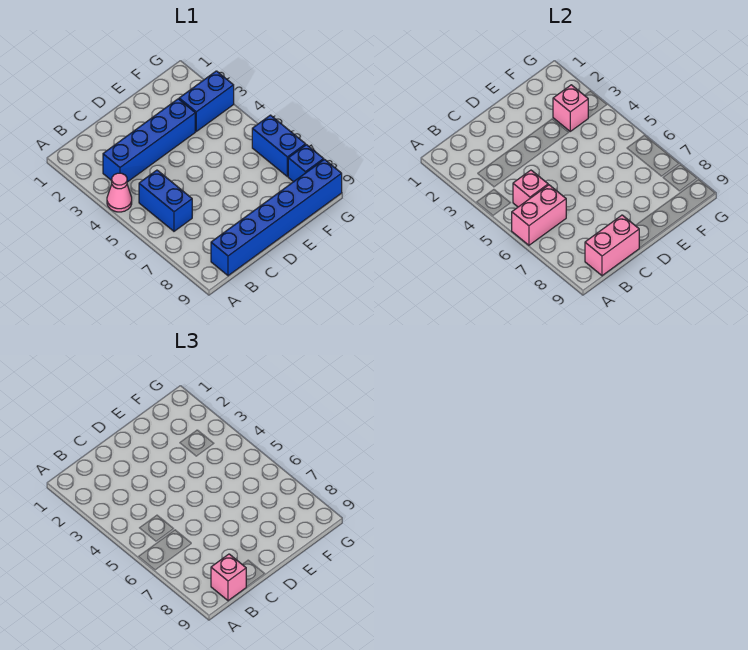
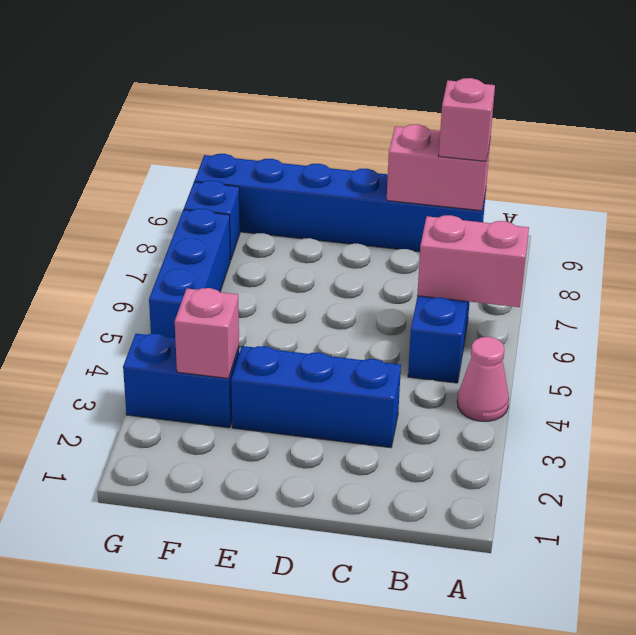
blue brick B3:E3 level 1 -> blue brick C3:E3 level 1
pink brick B5 level 2 -> none
blue brick G6:G7 level 1 -> blue brick G5:G7 level 1

